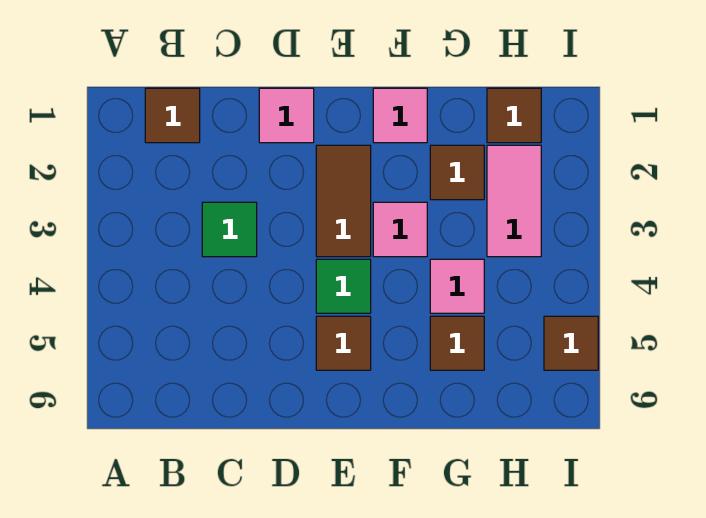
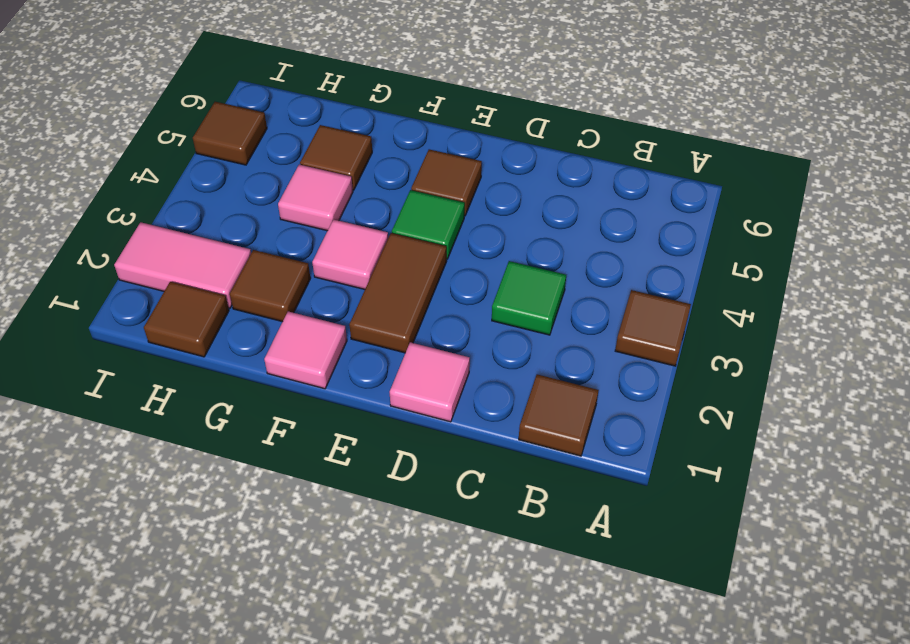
none -> brown tile A3 level 1
pink tile H2:H3 level 1 -> pink tile H2:I2 level 1

